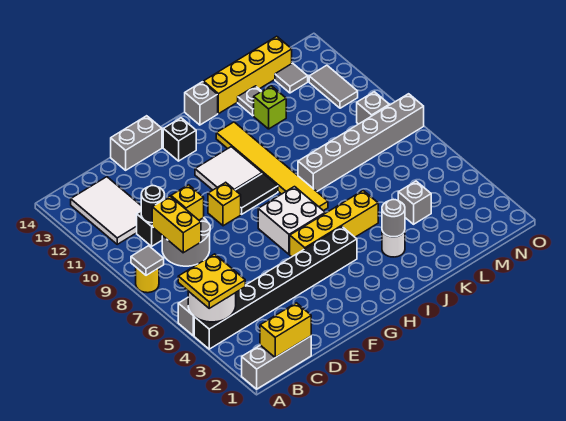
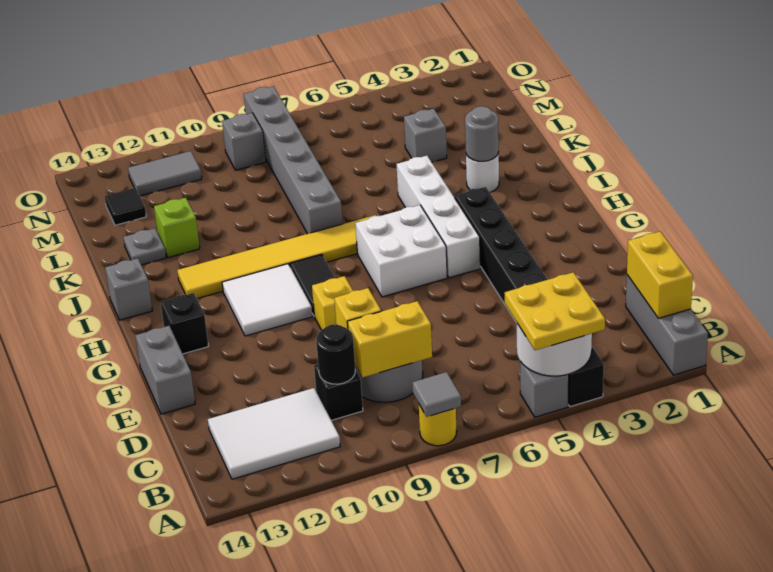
yellow brick G5:J5 level 1 -> white brick G5:J5 level 1
yellow brick J14:M14 level 1 -> none
grey tile M13 level 1 -> black tile M13 level 1

